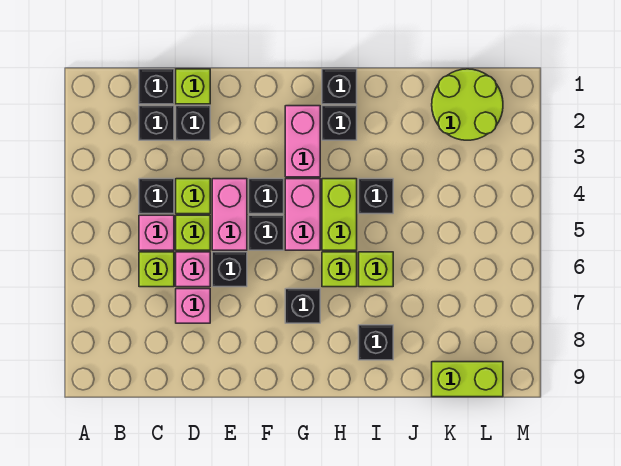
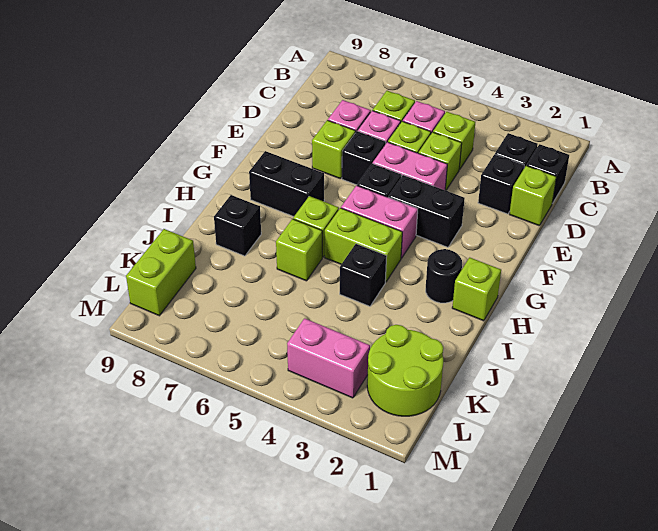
black brick C4 level 1 -> lime brick C4 level 1
none -> lime brick E7 level 1
black brick F4 level 1 -> black brick F3:F4 level 1
pink brick G2:G3 level 1 -> pink brick L3:L4 level 1
black brick G7 level 1 -> black brick G7:G8 level 1
black brick H1 level 1 -> lime brick H1 level 1
black brick H2 level 1 -> black round brick H2 level 1

